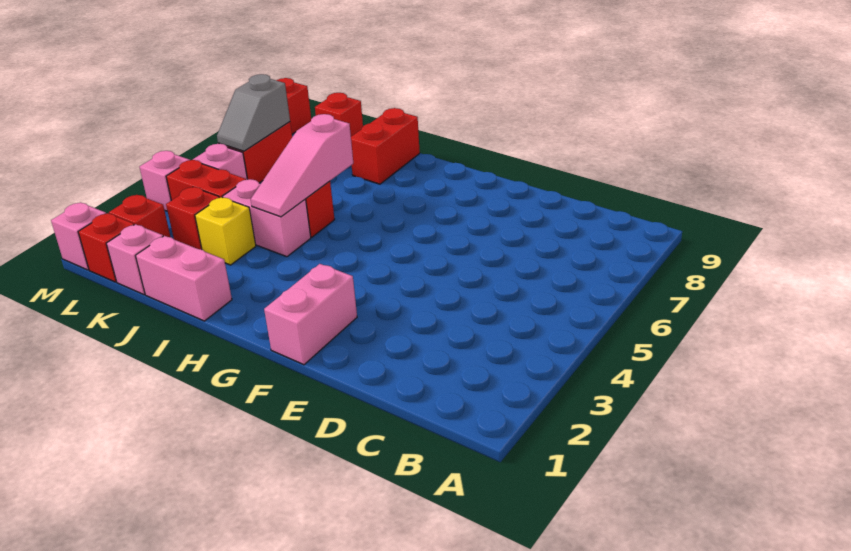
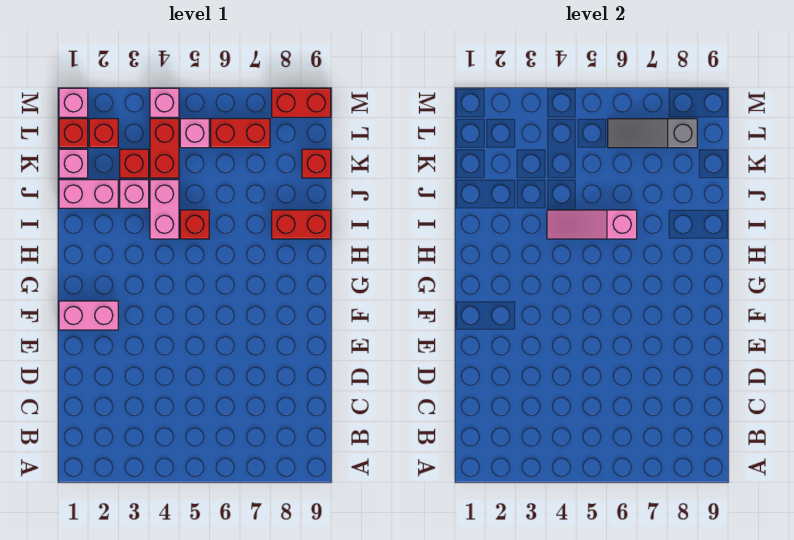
pink brick I1:J1 level 1 -> pink brick J1:J2 level 1
yellow brick J3 level 1 -> pink brick J3 level 1
grey slope L6:L7 level 2 top 7 -> grey slope L6:L8 level 2 top 8

